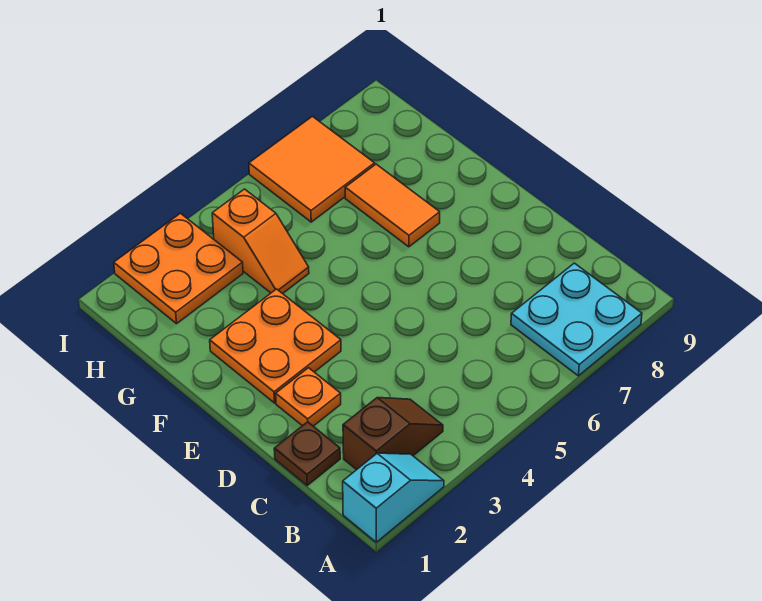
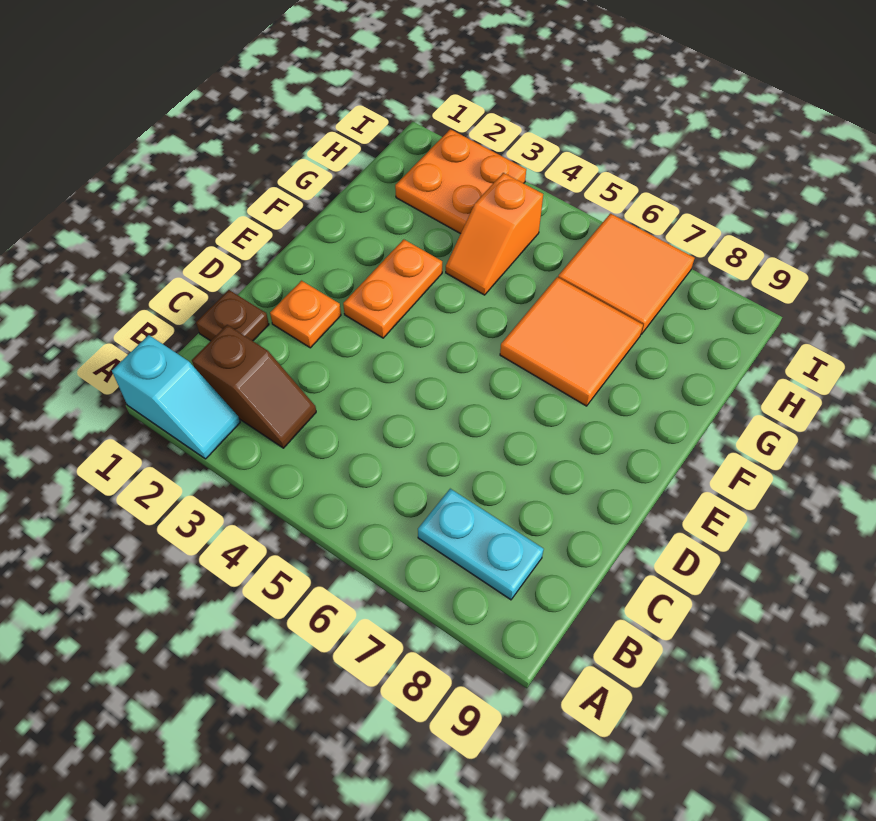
cyan plate A7:B8 level 1 -> cyan plate B7:B8 level 1
orange plate E2:F3 level 1 -> orange plate E3:F3 level 1
orange tile F7:G7 level 1 -> orange tile F6:G7 level 1

